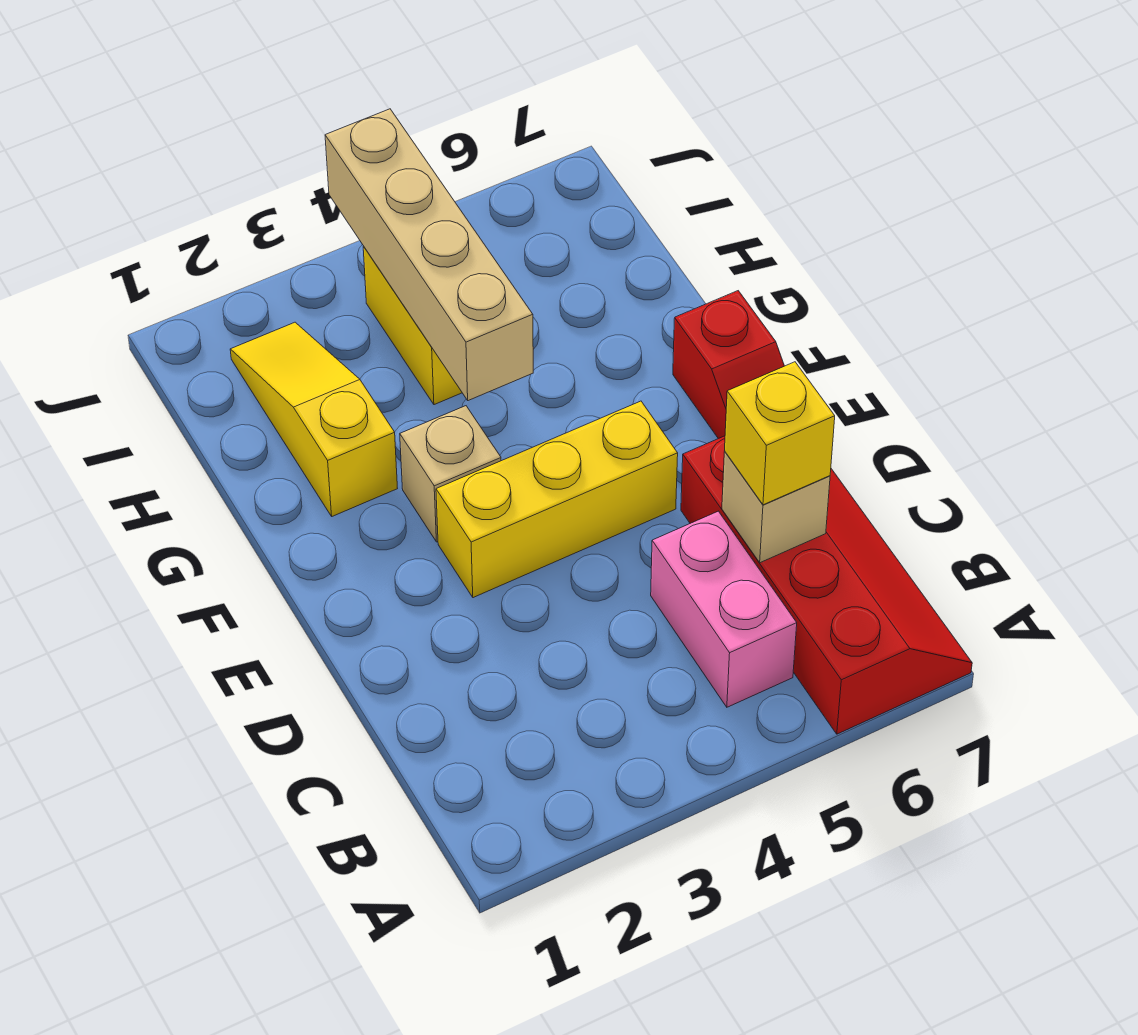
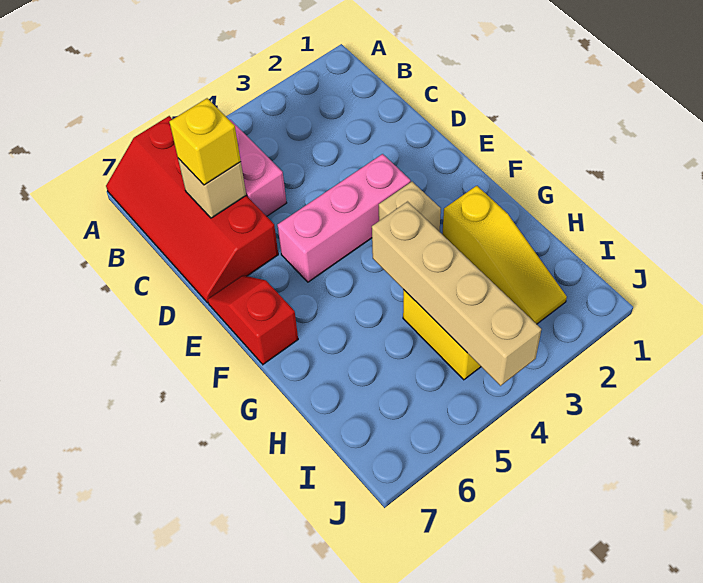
yellow brick E3:E5 level 1 -> pink brick E3:E5 level 1

